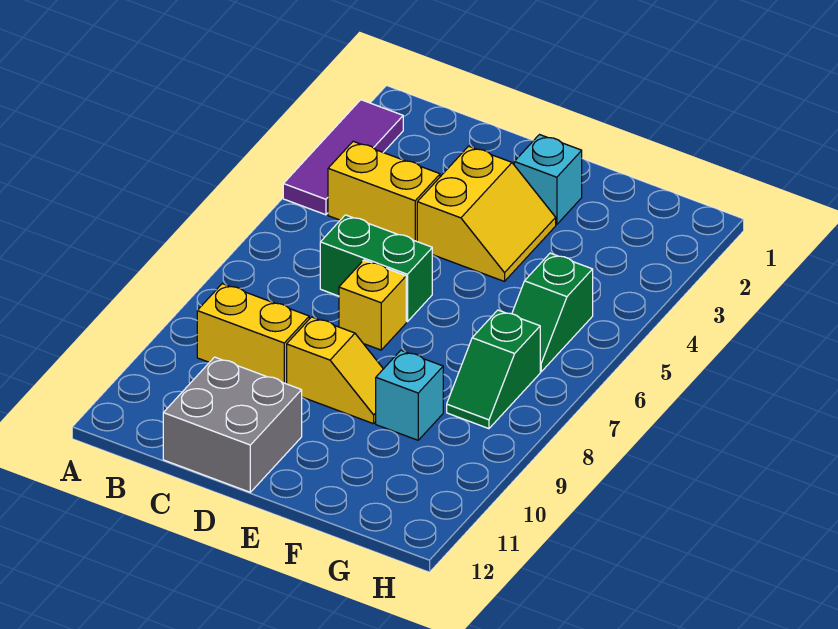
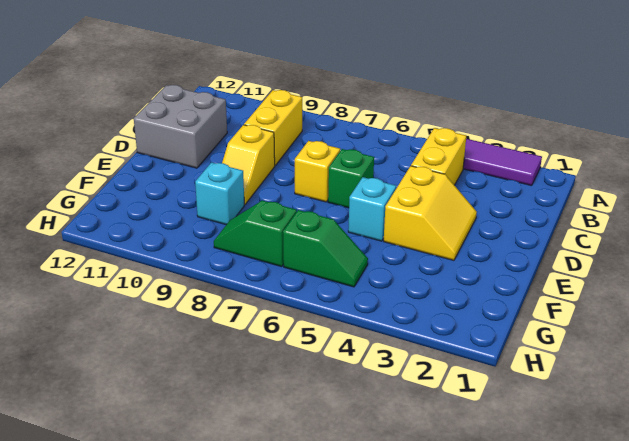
green brick C6:D6 level 1 -> green brick D6 level 1
yellow slope D3:E4 level 1 top D -> yellow slope D3:E4 level 1 top 4
cyan brick E2 level 1 -> cyan brick E5 level 1
green slope G5:G6 level 1 top 5 -> green slope G5:G6 level 1 top 6

